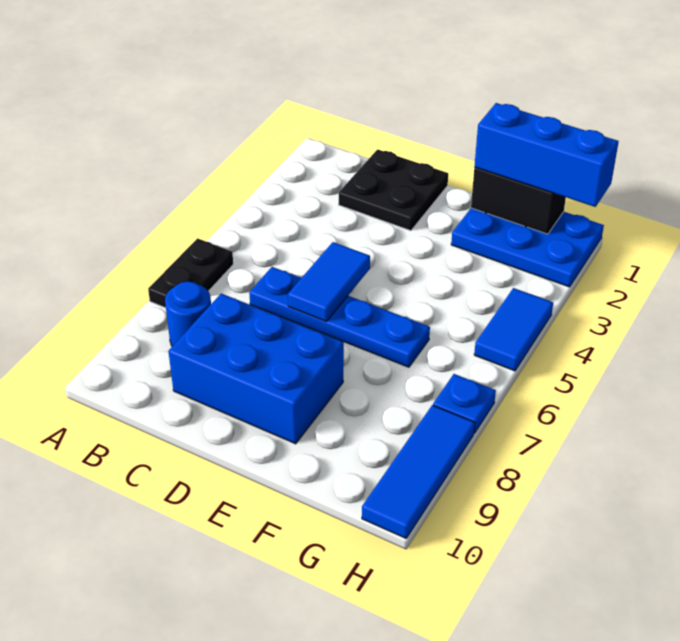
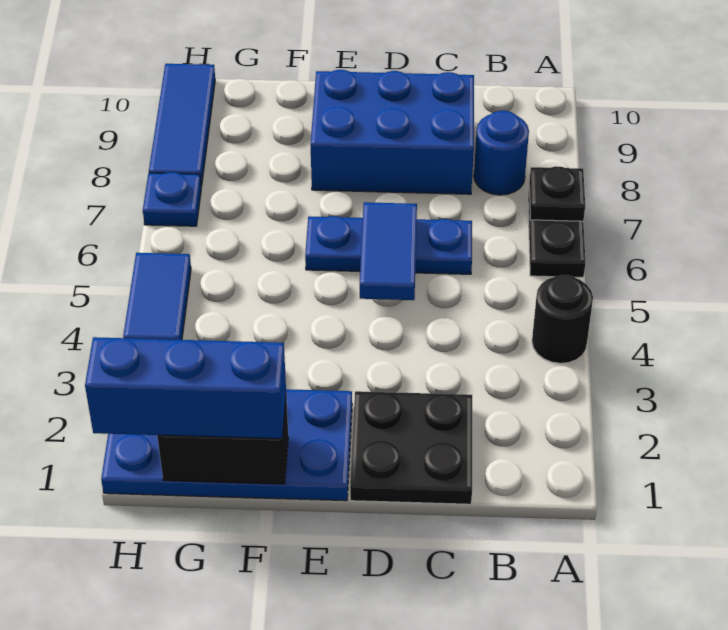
none -> black round brick A4 level 1
none -> black plate A7 level 2
blue plate C6:F6 level 1 -> blue plate C6:E6 level 1
blue plate F1:H2 level 1 -> blue plate E1:H2 level 1

